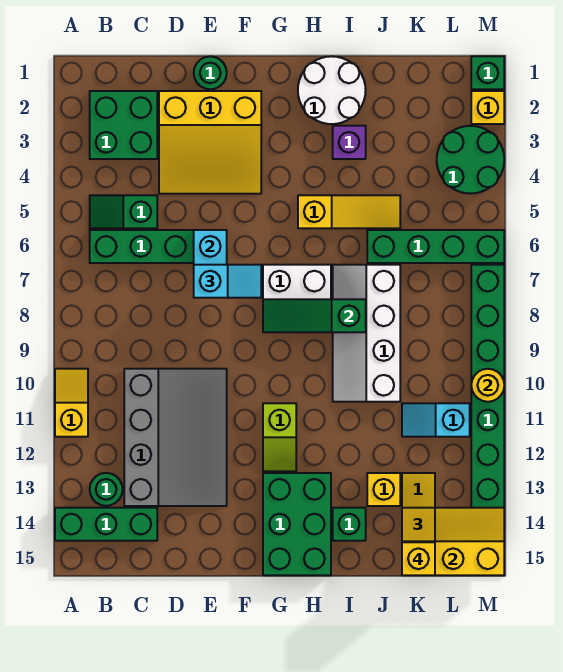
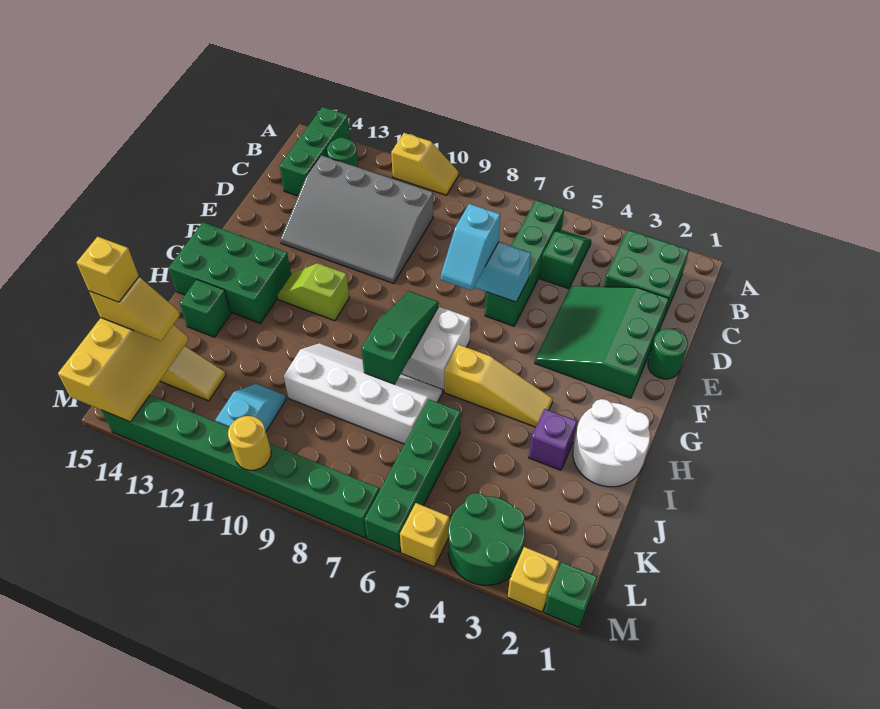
yellow slope D2:F4 level 1 top 2 -> green slope D2:F4 level 1 top 2
yellow slope H5:J5 level 1 top H -> yellow slope H4:H6 level 1 top 6
yellow brick J13 level 1 -> yellow brick M5 level 1

